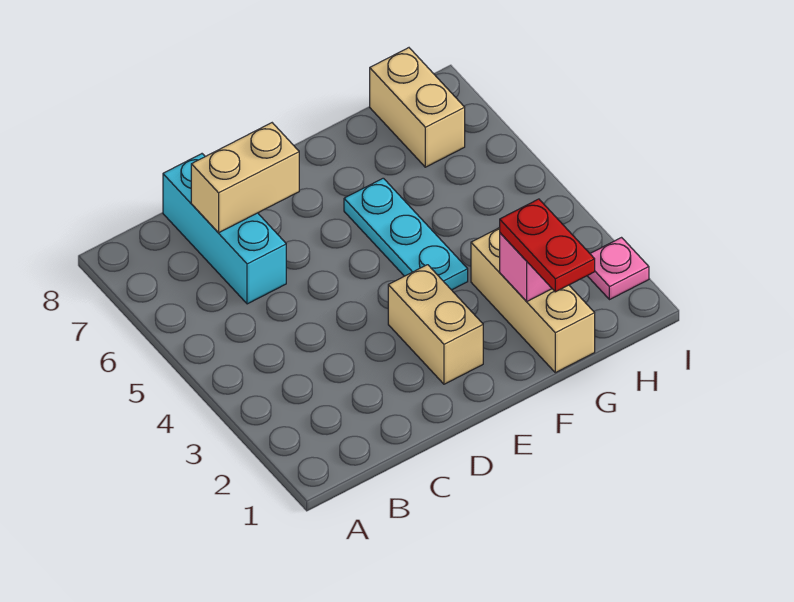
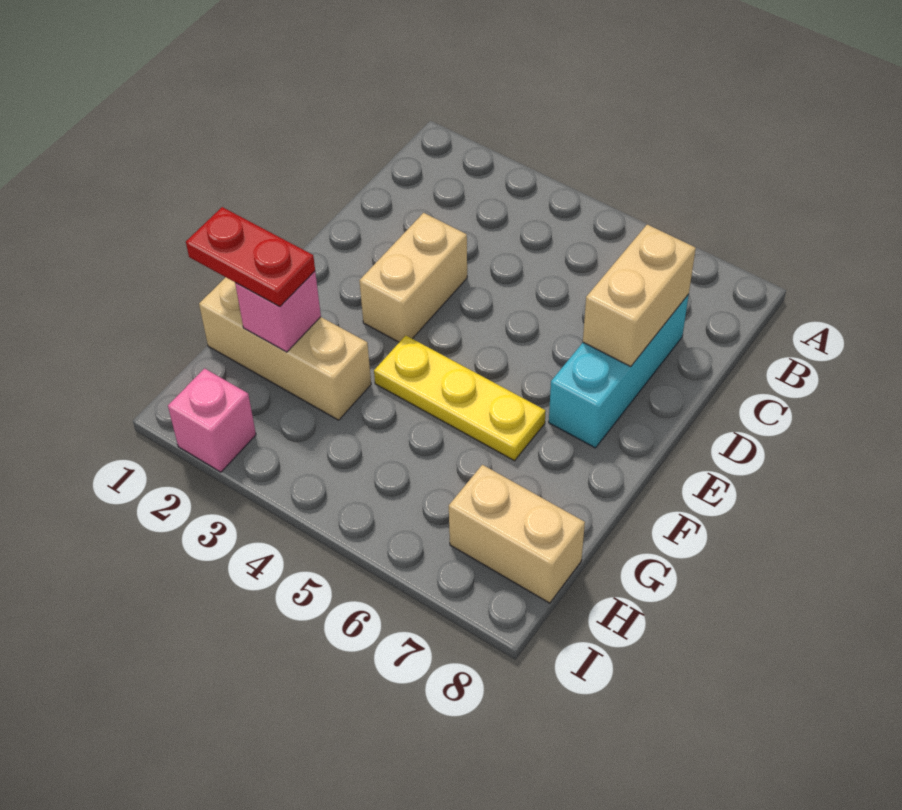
cyan brick C6:C8 level 1 -> cyan brick C7:E7 level 1
tan brick E2:E3 level 1 -> tan brick D3:E3 level 1
cyan plate F4:F6 level 1 -> yellow plate F4:F6 level 1
pink plate I2 level 1 -> pink brick I2 level 1

